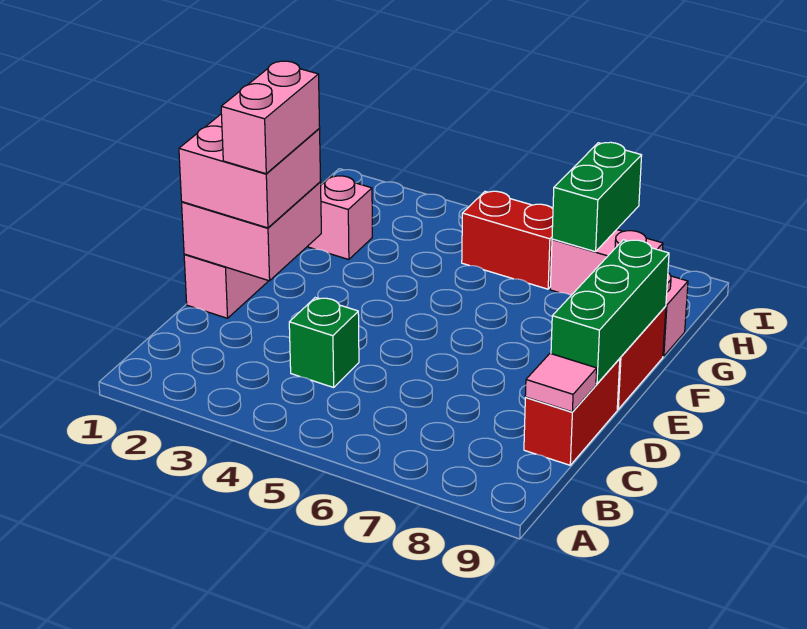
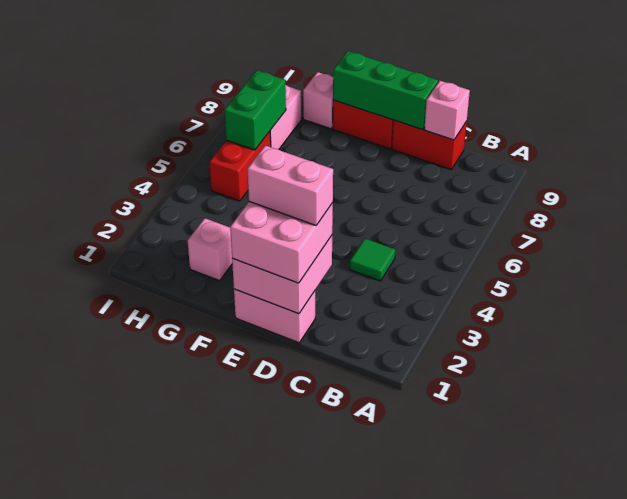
green brick C4 level 1 -> green tile C4 level 1
pink tile C9 level 2 -> pink brick C9 level 2
green brick H7:I7 level 2 -> green brick H6:H7 level 2

